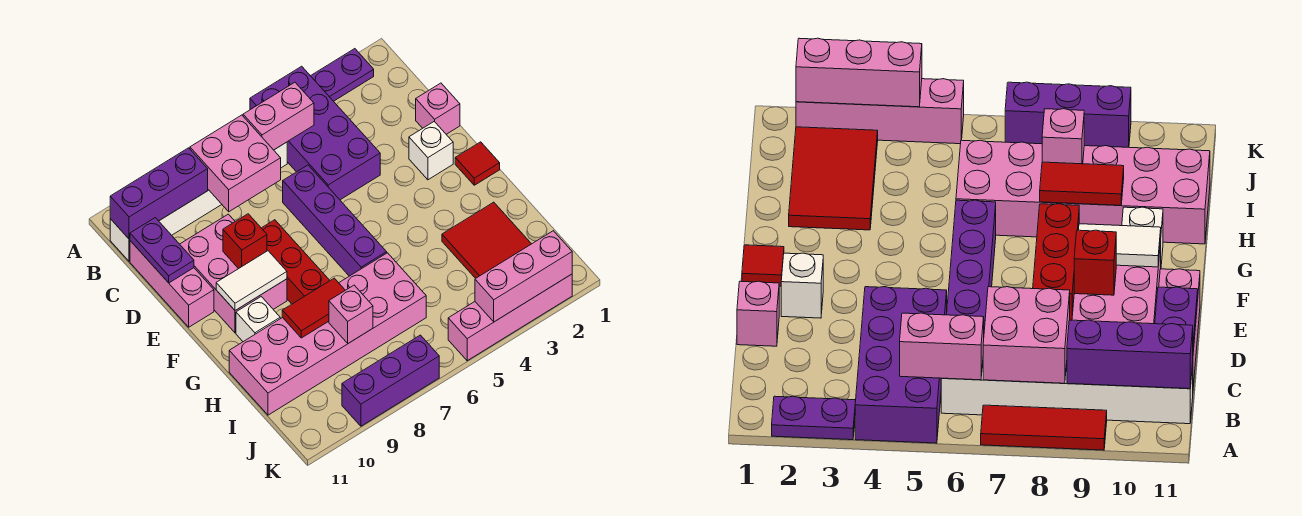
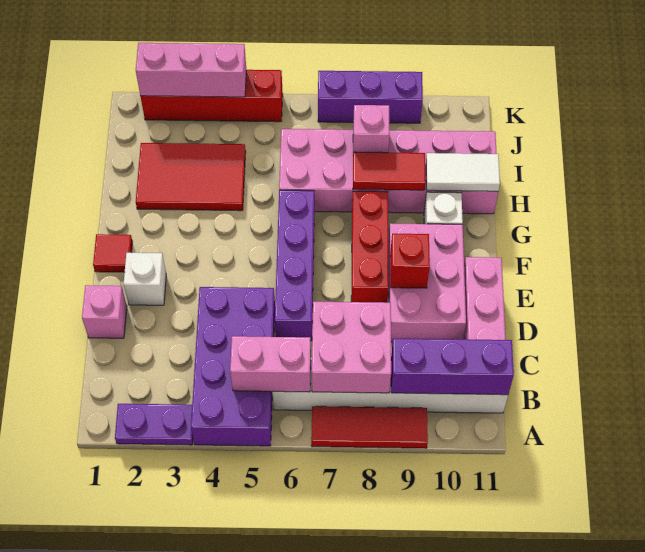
purple plate C11:D11 level 2 -> none
white tile F9:F10 level 2 -> white tile H10:H11 level 2
red tile H2:J3 level 1 -> red tile H2:I4 level 1
pink brick K2:K5 level 1 -> red brick K2:K5 level 1

